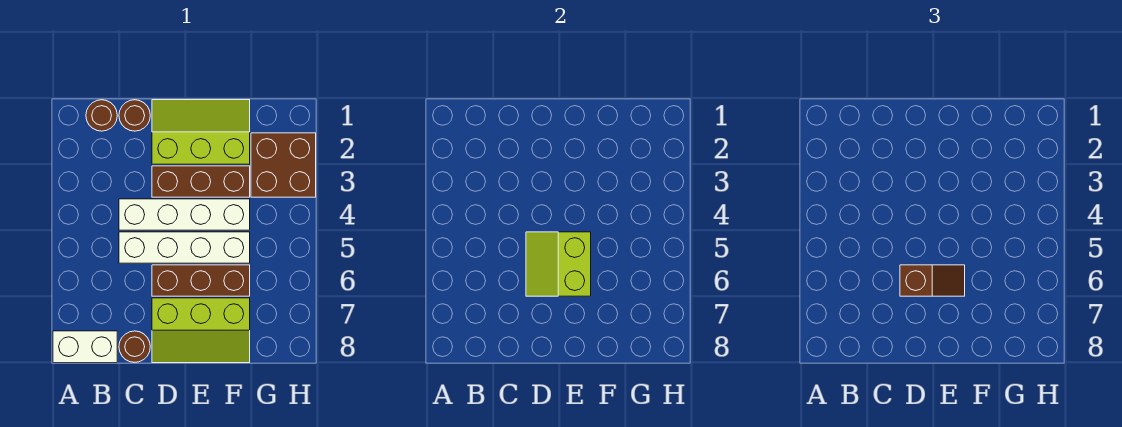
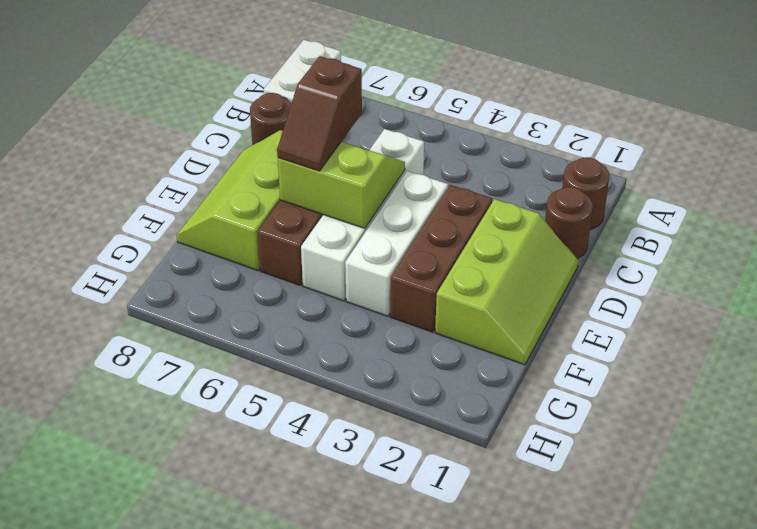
white brick C4:F4 level 1 -> white brick D4:F4 level 1
brown brick G2:H3 level 1 -> none

